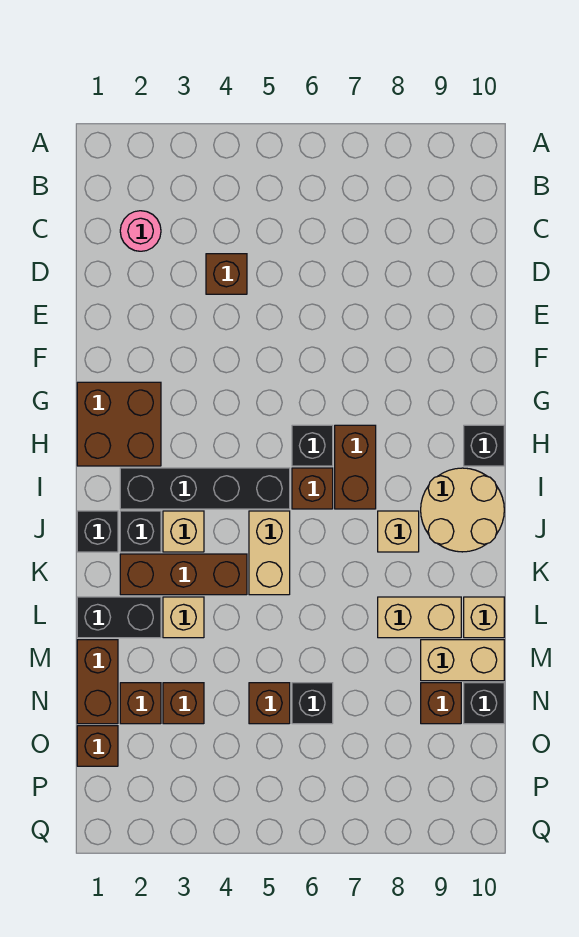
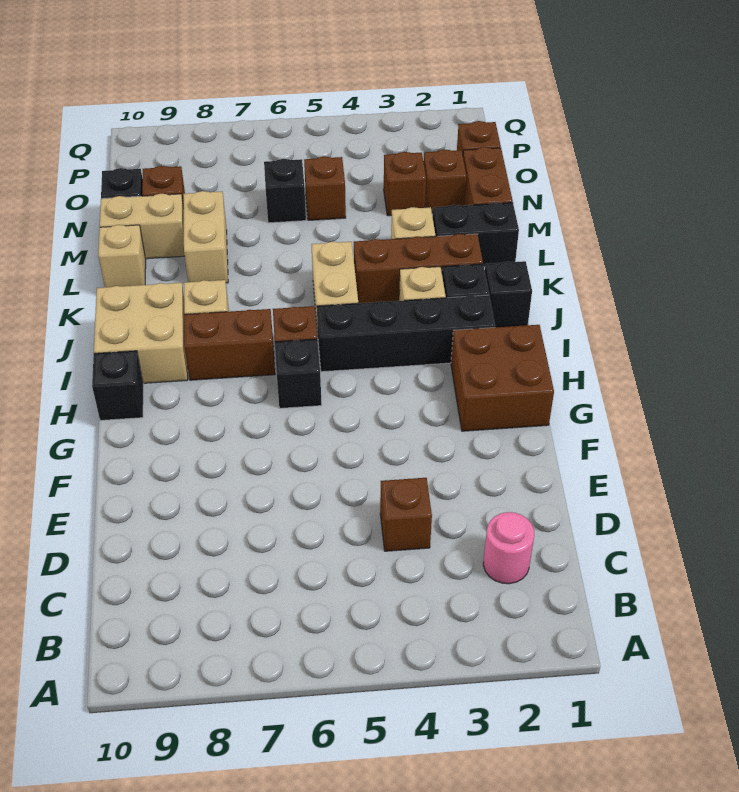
brown brick H7:I7 level 1 -> brown brick I7:I8 level 1
tan round brick I9:J10 level 1 -> tan brick I9:J10 level 1
tan brick L8:L9 level 1 -> tan brick L8:M8 level 1

